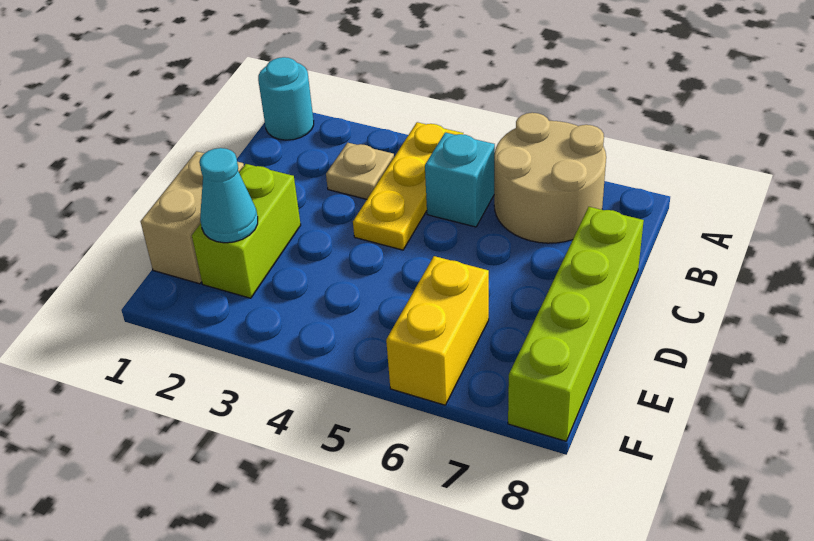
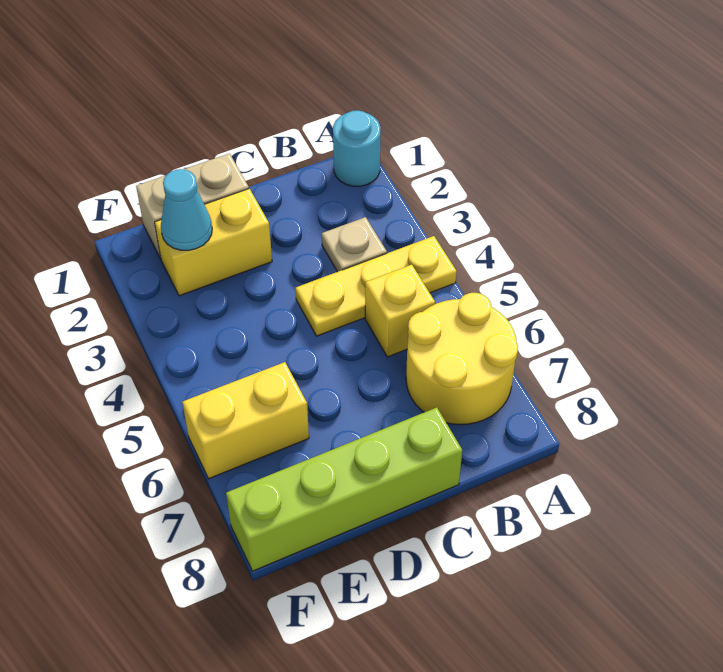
tan round brick A6:B7 level 1 -> yellow round brick A6:B7 level 1
cyan brick B5 level 1 -> yellow brick B5 level 1
lime brick D2:E2 level 1 -> yellow brick D2:E2 level 1

